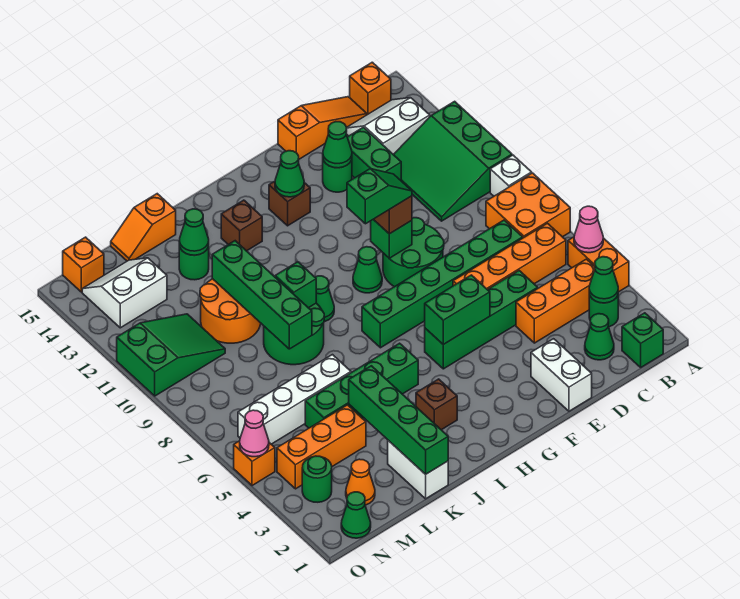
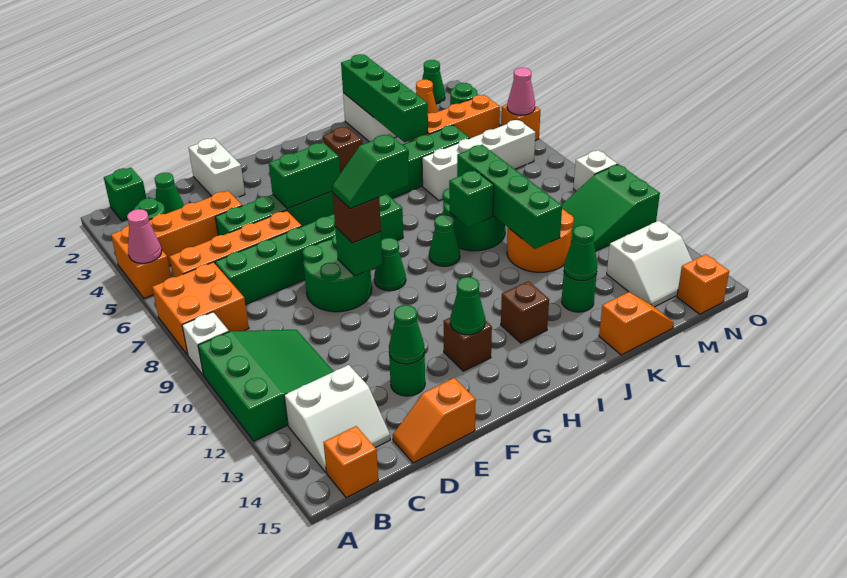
green cone B3 level 2 -> none
orange slope C15:E15 level 1 top E -> orange slope D15:E15 level 1 top E
green brick D12:D13 level 1 -> none
none -> white brick O9 level 1

